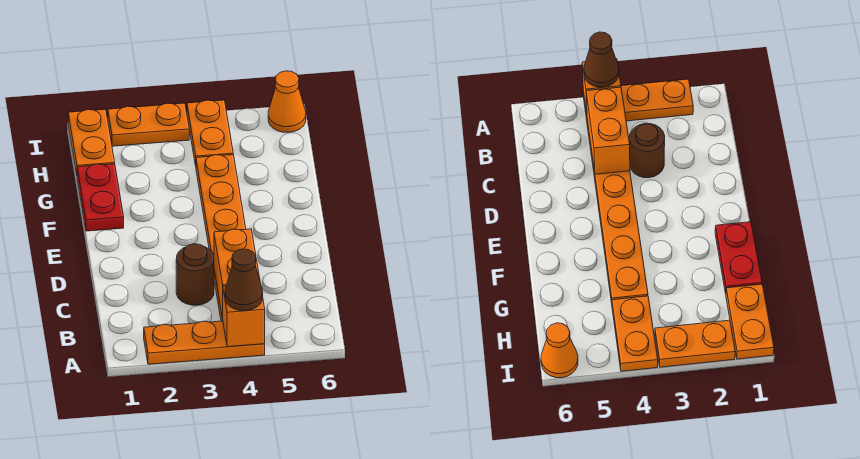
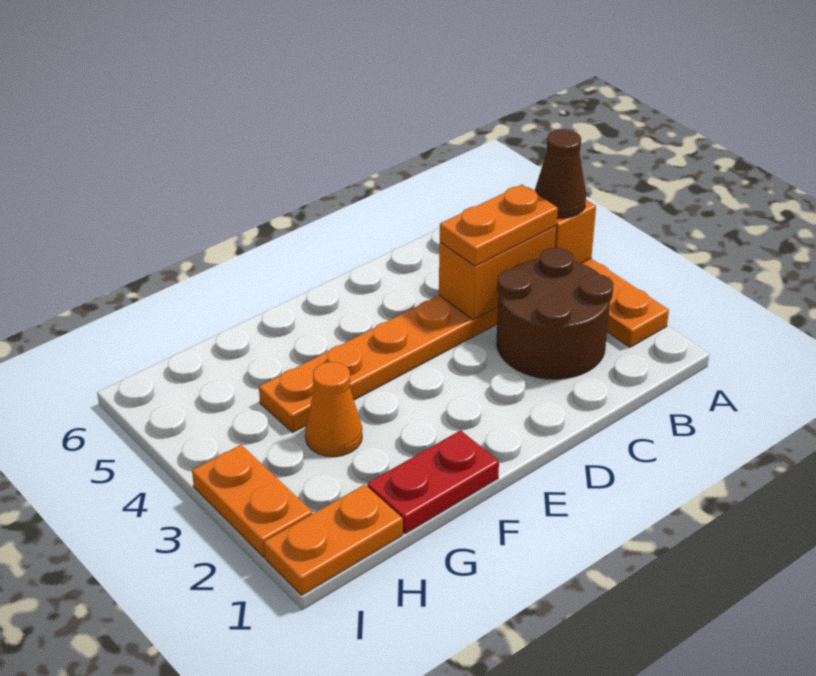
brown round brick C3 level 1 -> brown round brick B2:C3 level 1
orange plate H4:I4 level 1 -> orange plate B4:C4 level 3
orange cone I6 level 1 -> orange cone G3 level 1

